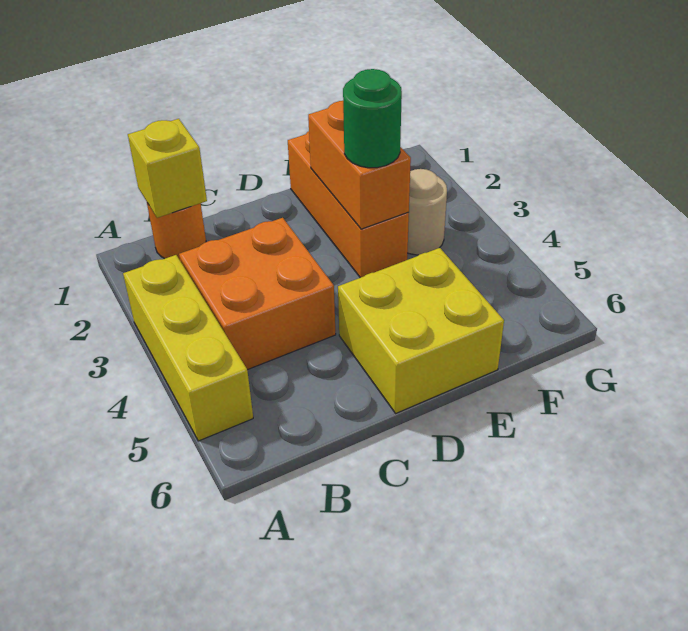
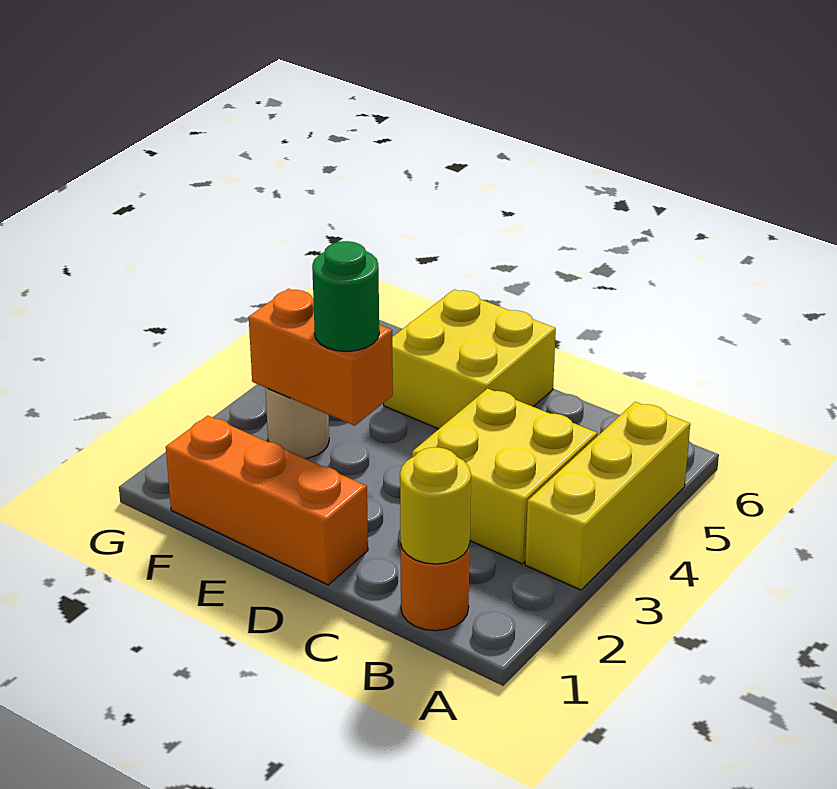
yellow brick B1 level 2 -> yellow round brick B1 level 2
orange brick B3:C4 level 1 -> yellow brick B3:C4 level 1
orange brick E1:E3 level 1 -> orange brick D1:F1 level 1
orange brick E2:E3 level 2 -> orange brick E3:F3 level 2

